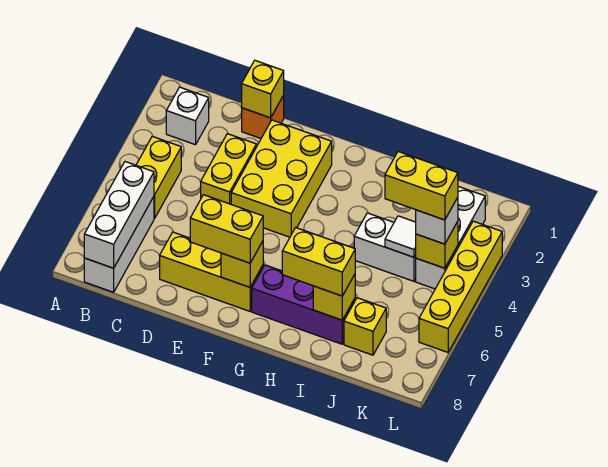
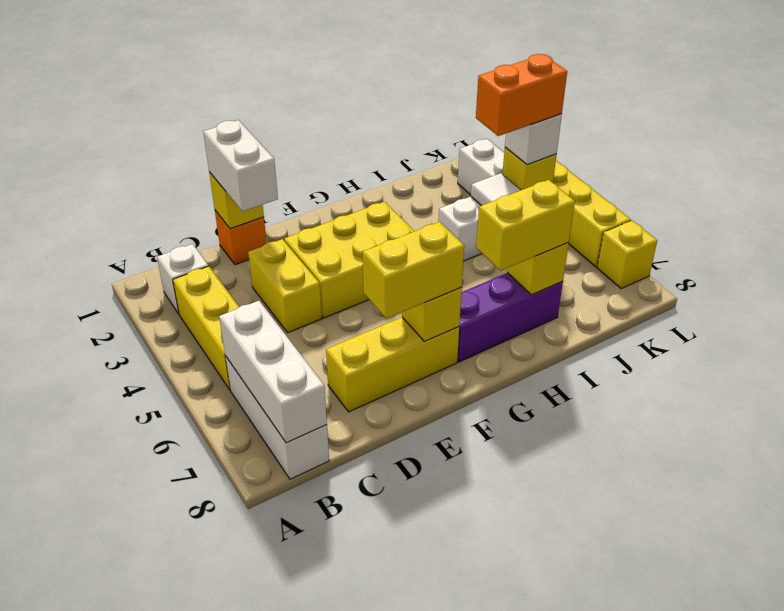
yellow brick B4:B5 level 1 -> yellow brick B3:B5 level 1
none -> white brick D1:D2 level 3
yellow brick E2:F4 level 1 -> yellow brick E3:G4 level 1
yellow brick J4:K4 level 4 -> orange brick J4:K4 level 4
yellow brick J7 level 1 -> yellow brick L7 level 1

